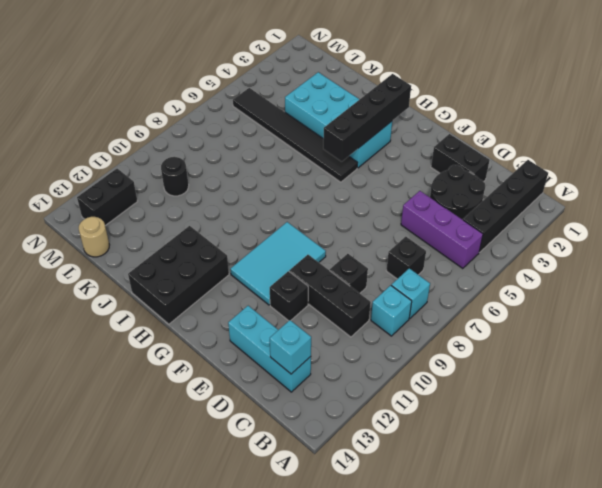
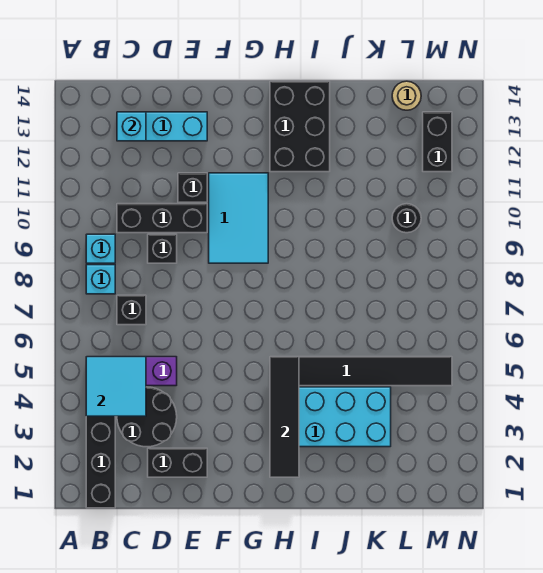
none -> cyan tile B4:C5 level 2
black brick H2:H5 level 2 -> black tile H2:H5 level 2

